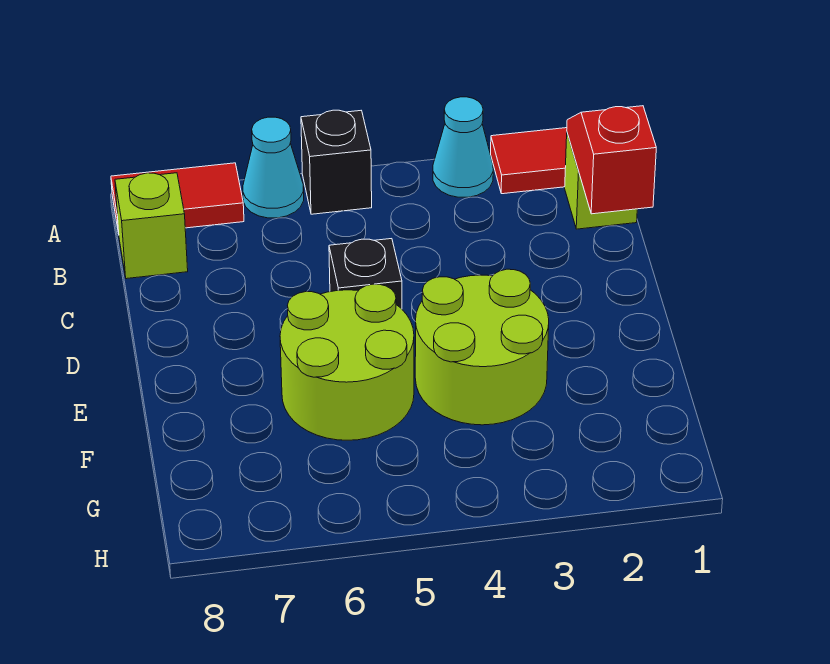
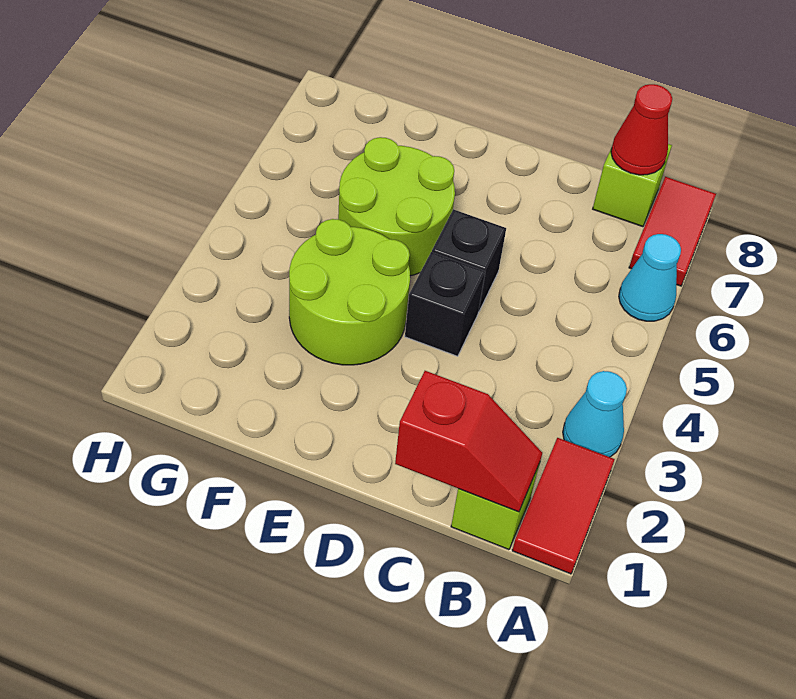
black brick A5 level 1 -> black brick D4 level 1
none -> red cone B8 level 2

